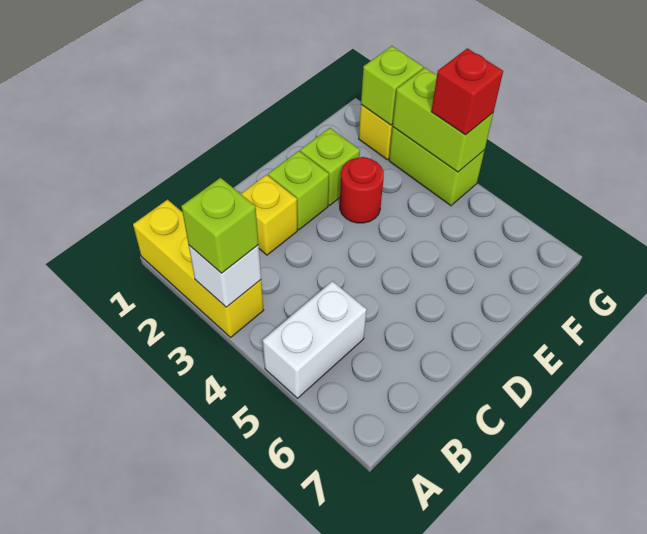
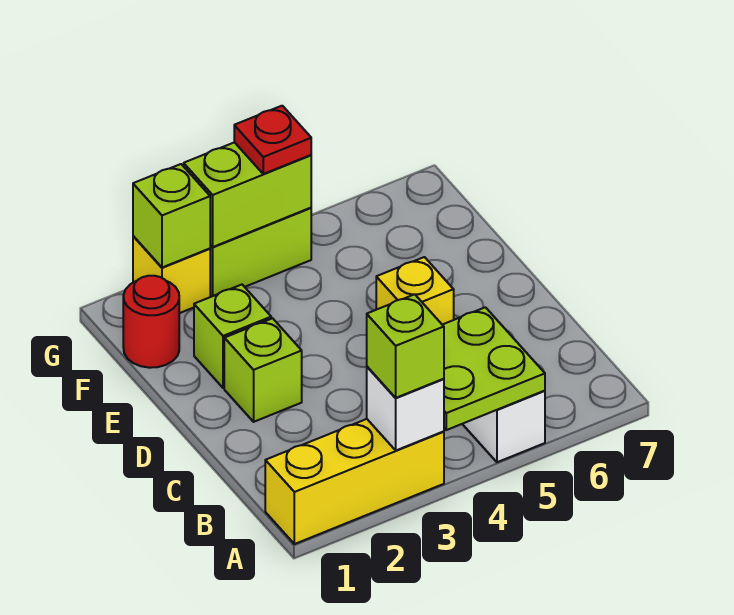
none -> lime plate A4:B5 level 2
yellow brick C2 level 1 -> yellow brick D5 level 1
red round brick E3 level 1 -> red round brick F1 level 1
red brick G4 level 3 -> red plate G4 level 3

